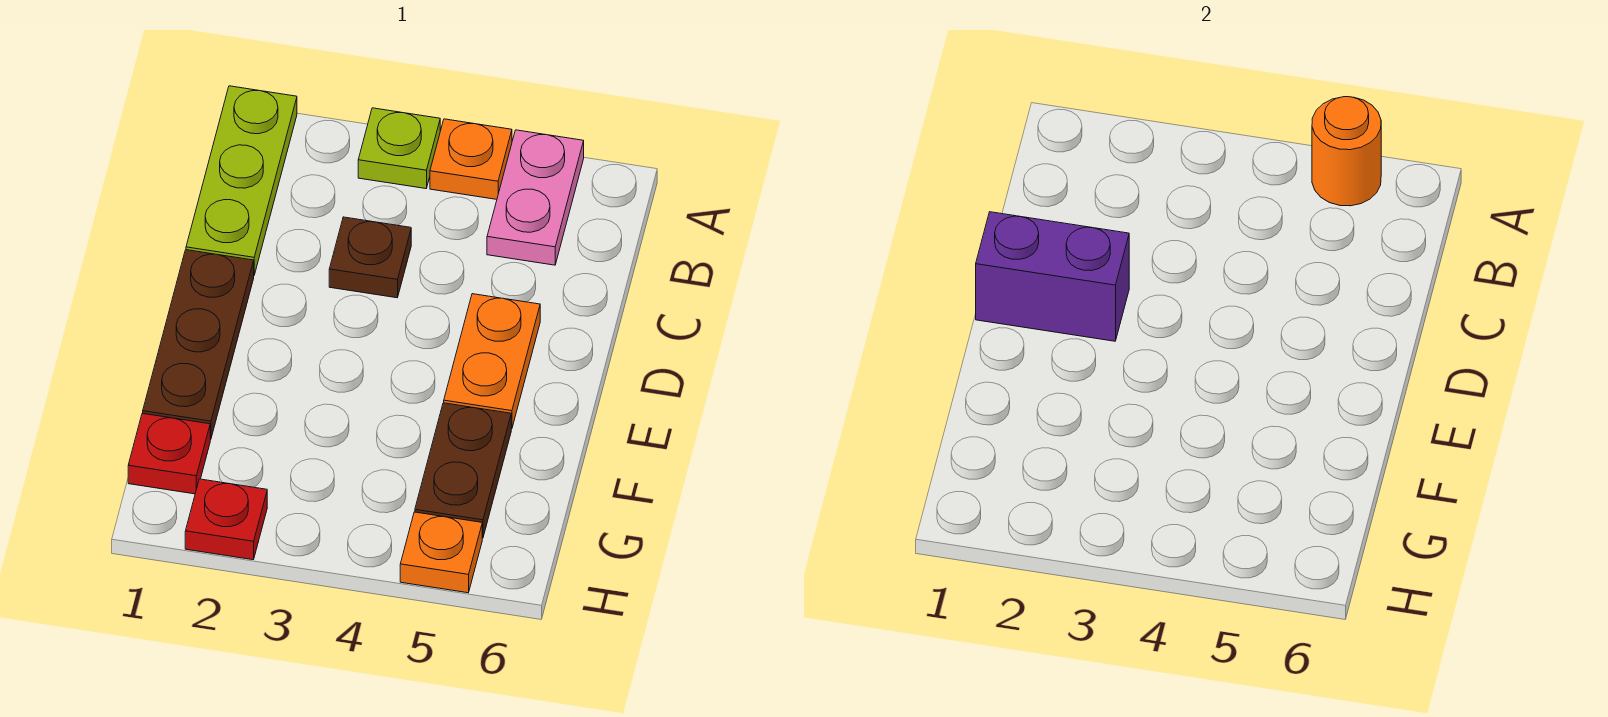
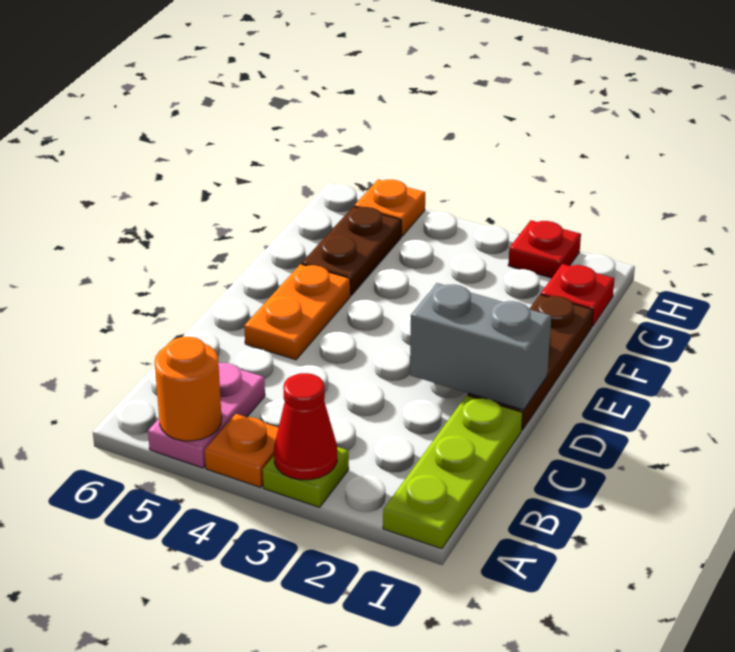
none -> red cone A3 level 2
brown plate C3 level 1 -> none
purple brick D1:D2 level 2 -> grey brick D1:D2 level 2

